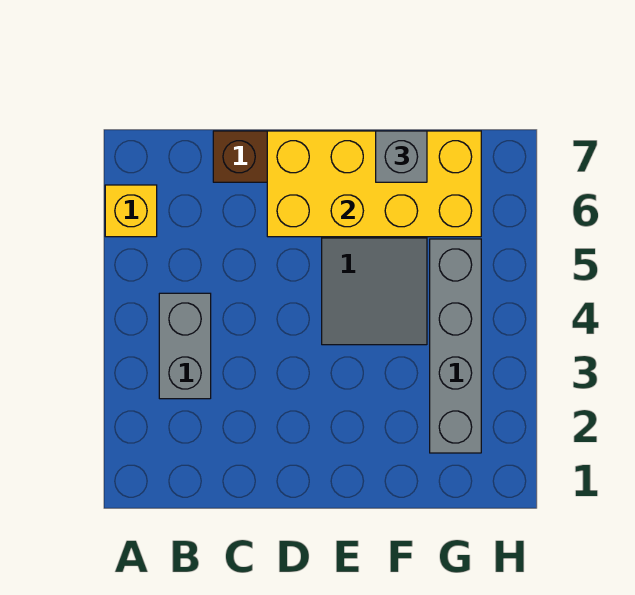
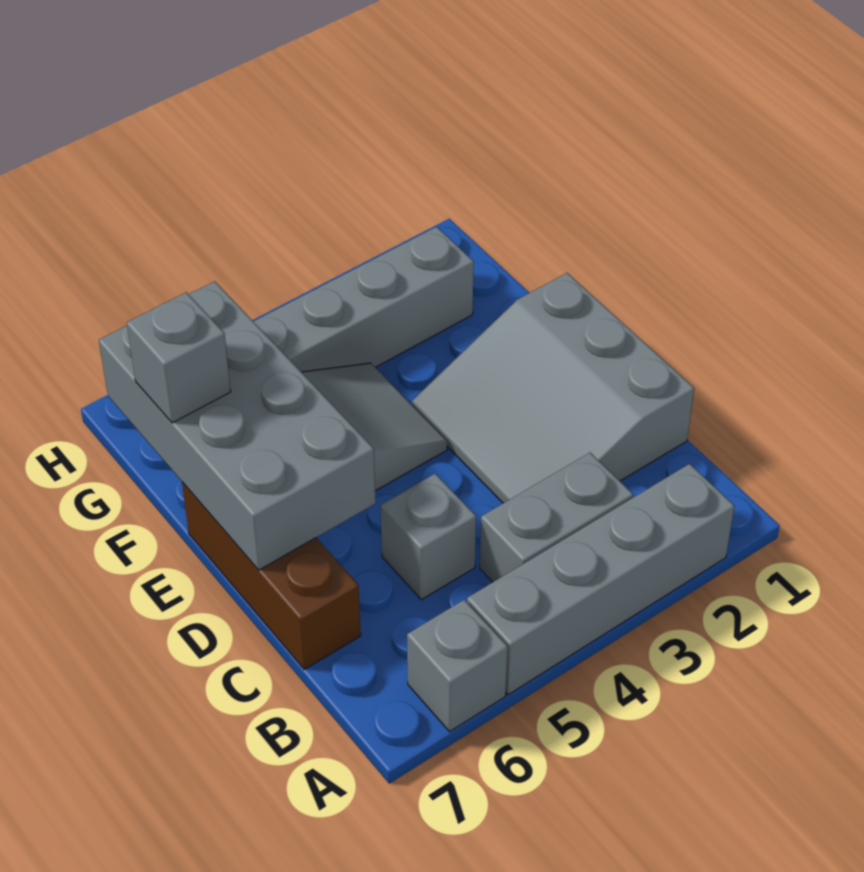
none -> grey brick A2:A5 level 1
yellow brick A6 level 1 -> grey brick A6 level 1
none -> grey slope C1:E3 level 1 top 1
none -> grey brick C5 level 1
yellow brick D6:G7 level 2 -> grey brick D6:G7 level 2

